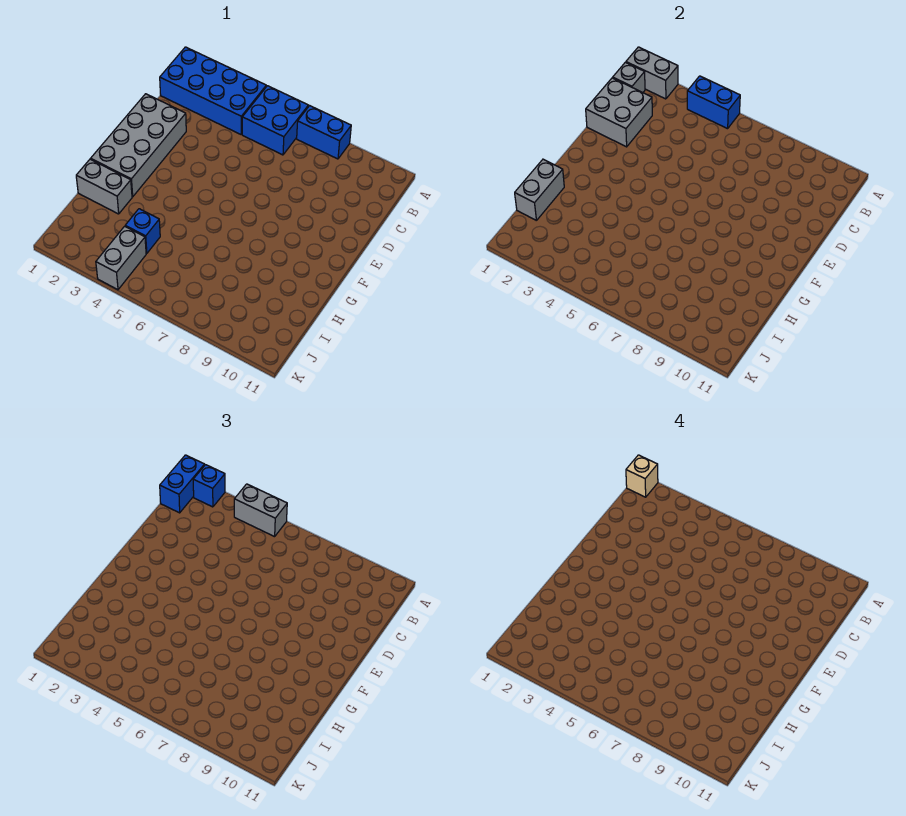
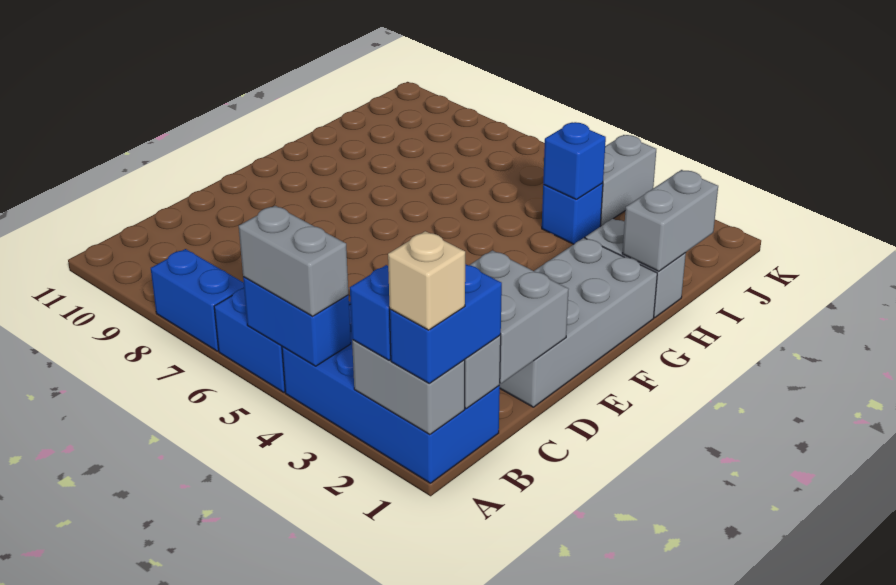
none -> blue brick I4 level 2

